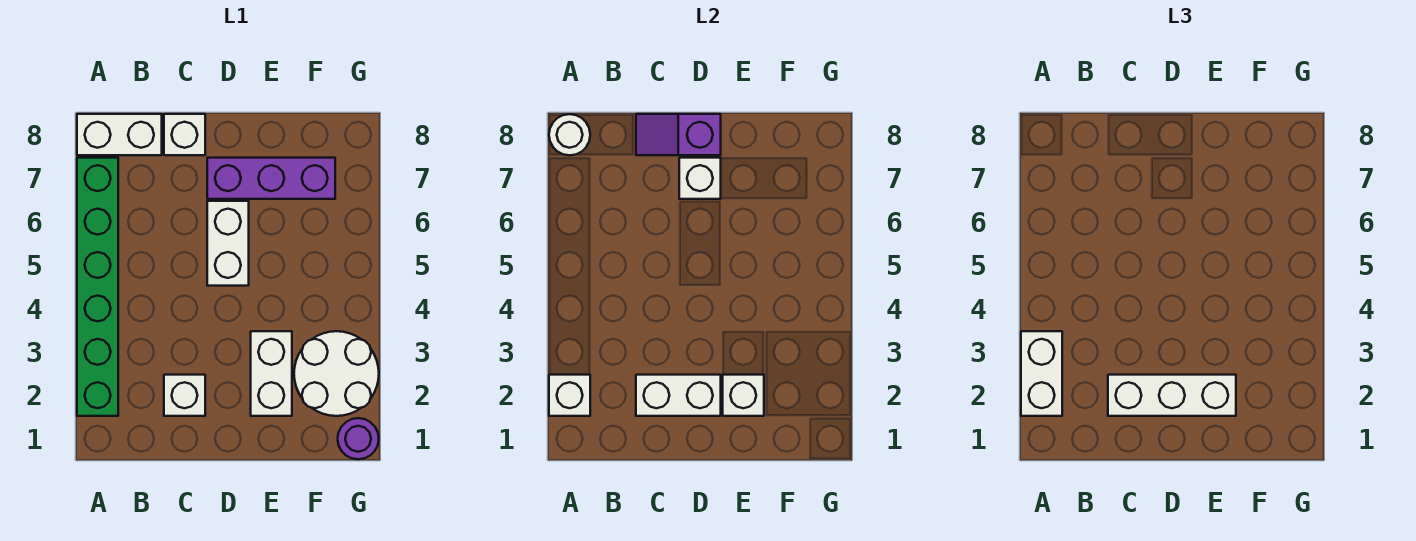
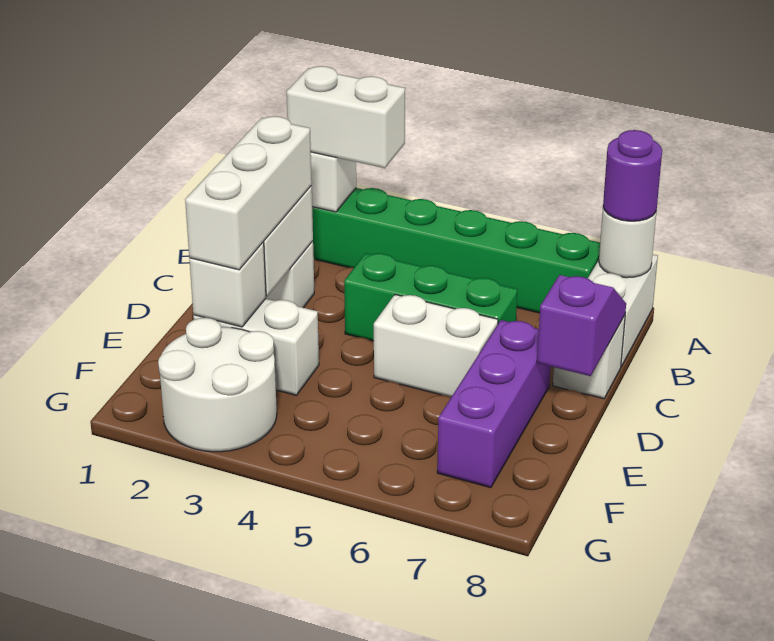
none -> green brick C4:C6 level 1
white brick D7 level 2 -> none
purple round brick G1 level 1 -> purple round brick A8 level 3

